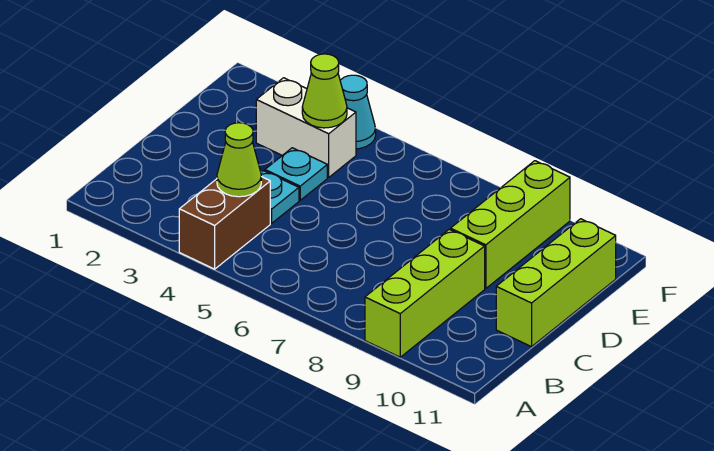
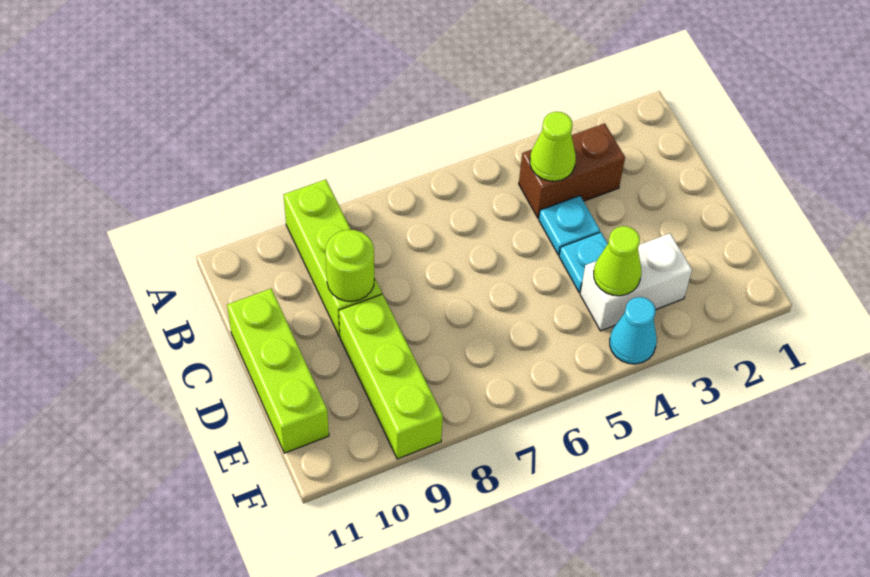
brown brick A4:B4 level 1 -> brown brick B3:B4 level 1
none -> lime round brick C9 level 2

